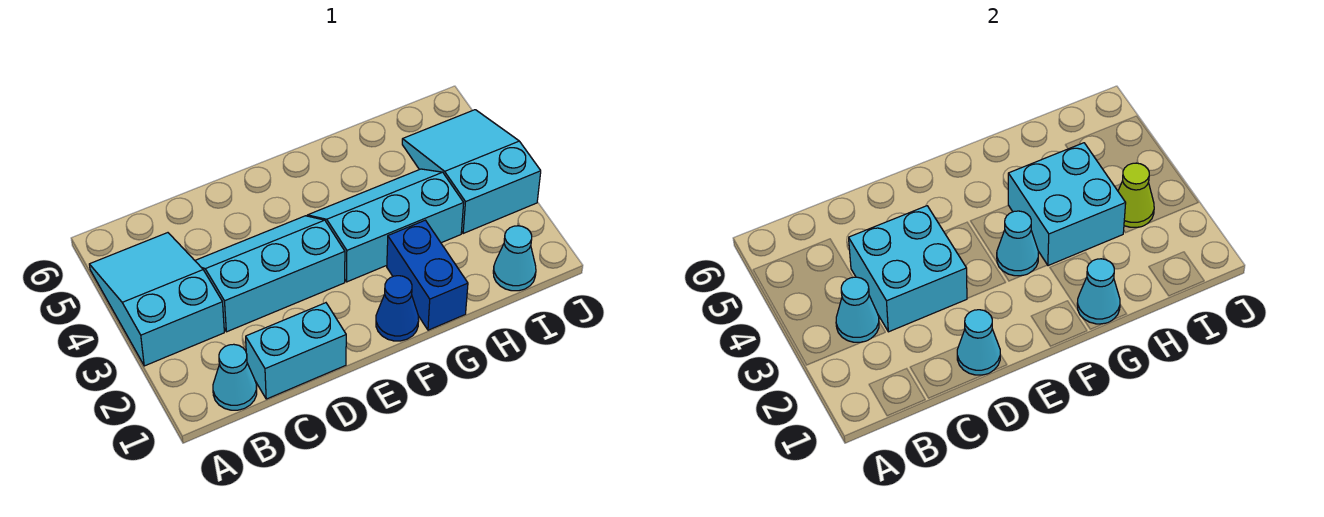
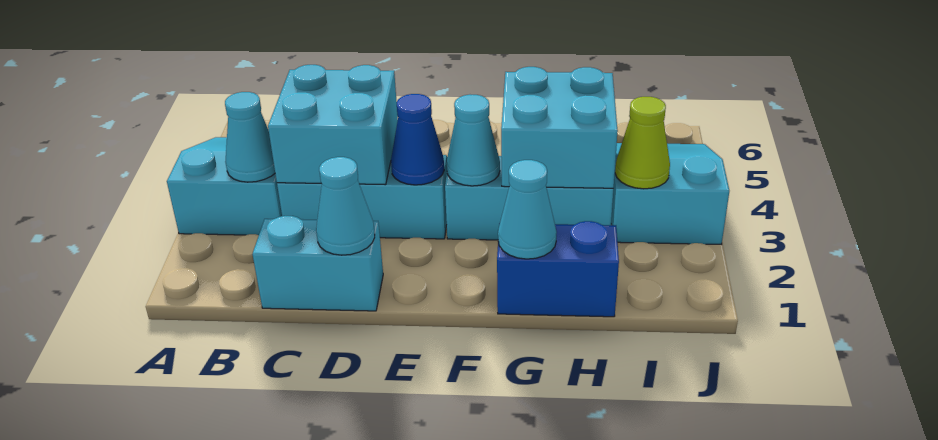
cyan cone B1 level 1 -> none
blue cone F1 level 1 -> blue cone E3 level 2
blue brick G1:G2 level 1 -> blue brick G1:H1 level 1
cyan cone I1 level 1 -> none

